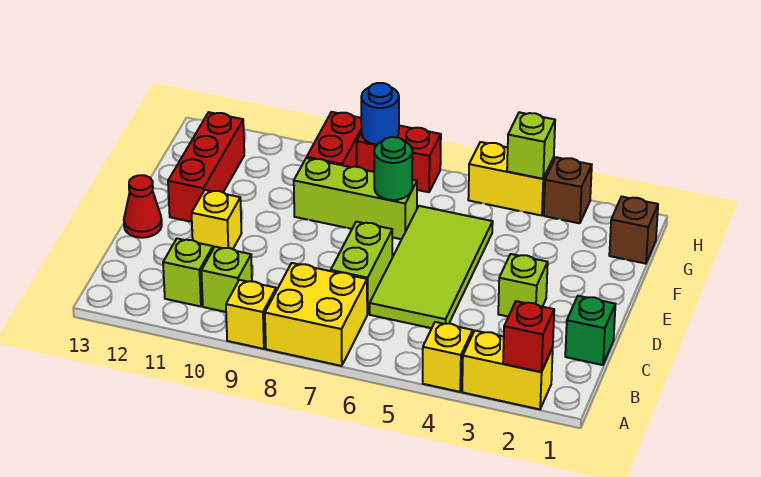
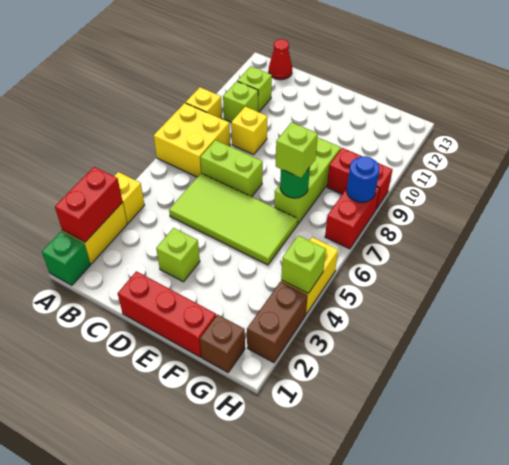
red brick A2 level 2 -> red brick A2:A3 level 2
green brick C1 level 1 -> green brick A1 level 1
yellow brick D11 level 1 -> yellow brick C9 level 1
red cone D13 level 1 -> red cone B13 level 1
red brick E12:G12 level 1 -> red brick D1:F1 level 1
none -> lime brick F7 level 3
brown brick H3 level 1 -> brown brick H2:H3 level 1

